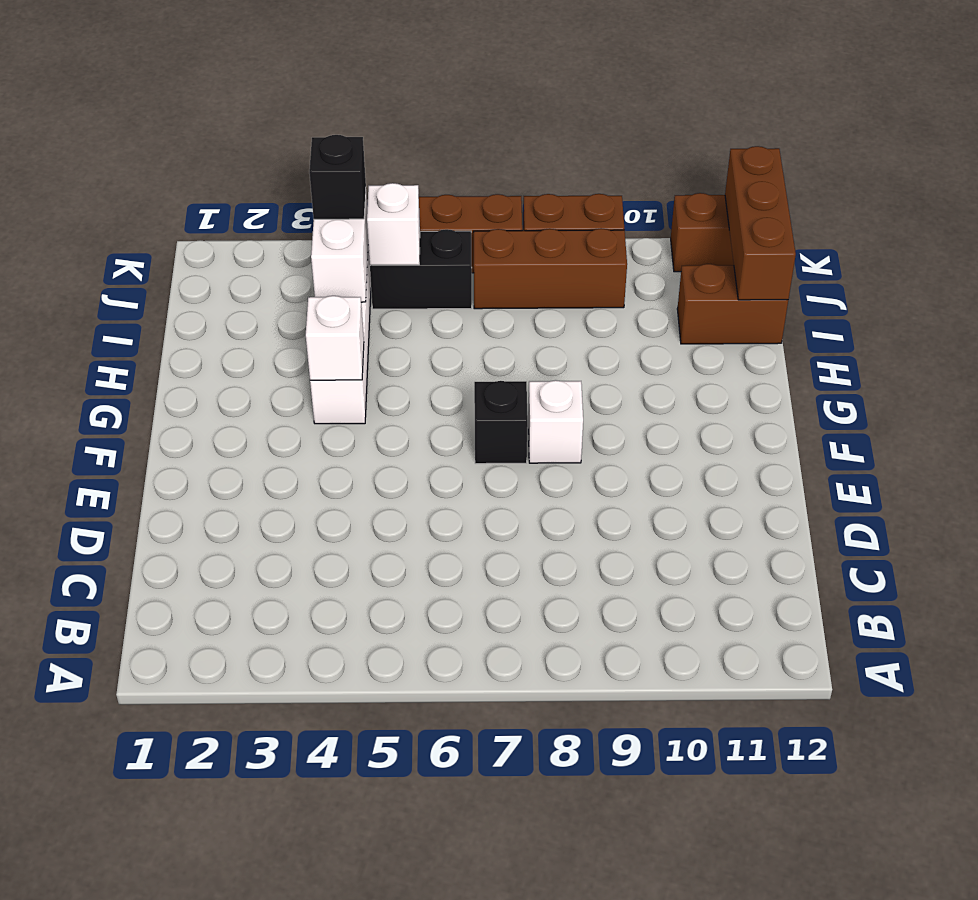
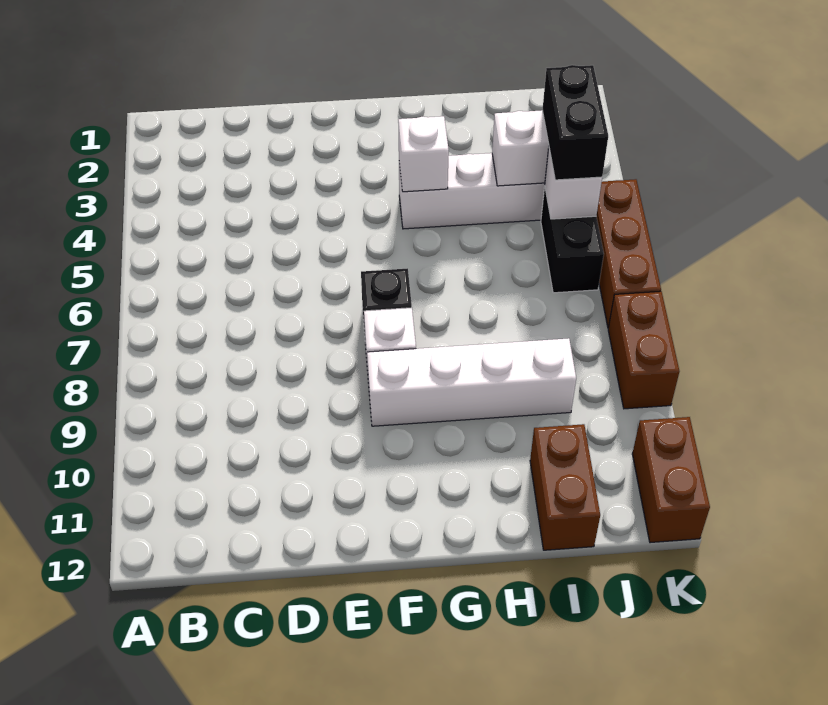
none -> white brick F9:I9 level 1
brown brick I12:K12 level 2 -> none
black brick J4 level 3 -> black brick J4:J5 level 3
brown brick J7:J9 level 1 -> none

